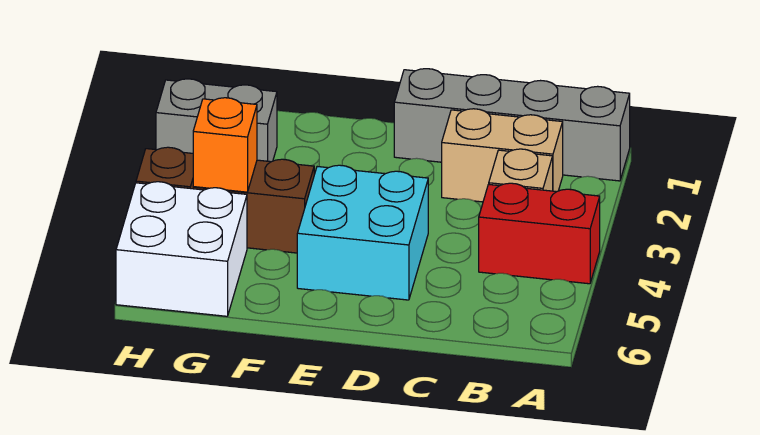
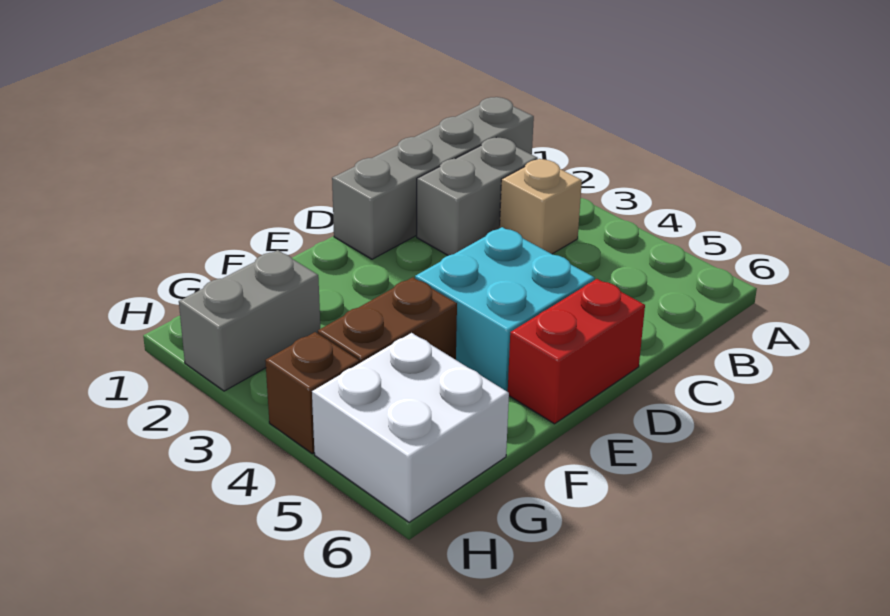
red brick A4:B4 level 1 -> red brick D6:E6 level 1
tan brick B2:C2 level 1 -> grey brick B2:C2 level 1
orange brick G4 level 2 -> none

